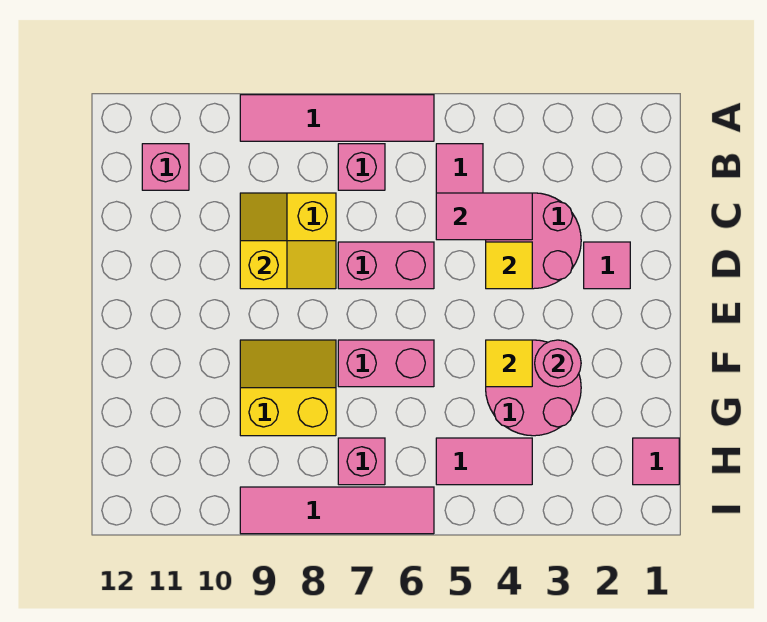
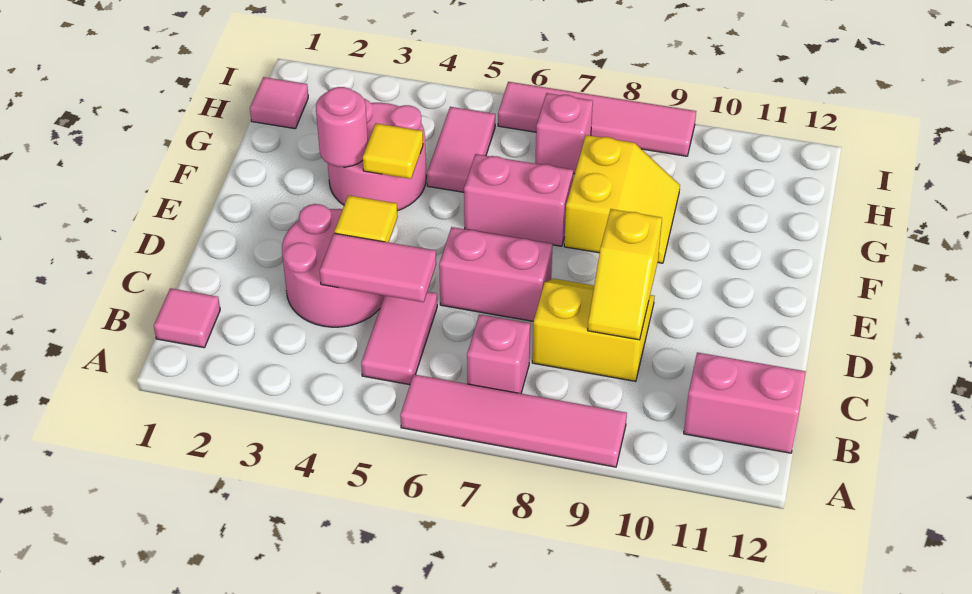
pink brick B11 level 1 -> pink brick B11:B12 level 1
pink tile D2 level 1 -> pink tile B1 level 1
yellow slope F8:G9 level 1 top G -> yellow slope F8:G9 level 1 top 8
pink tile H4:H5 level 1 -> pink tile G5:H5 level 1

